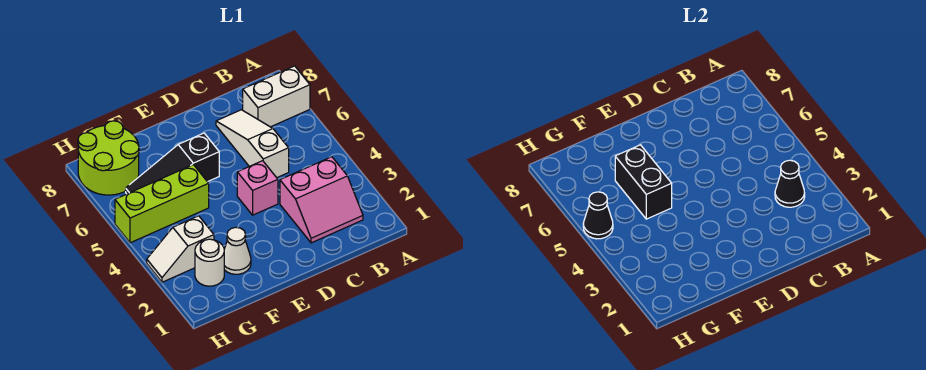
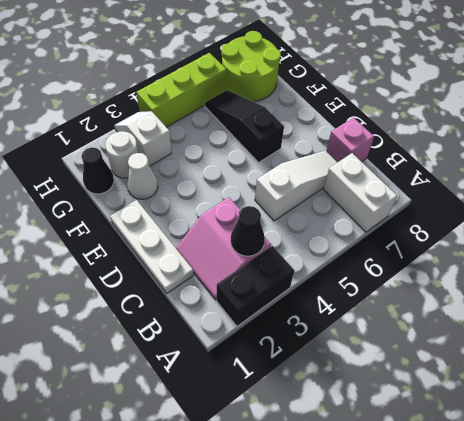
none -> white plate C1:E1 level 1
pink brick D4 level 1 -> pink brick C8 level 1
lime brick F5:H5 level 1 -> lime brick H4:H6 level 1
black brick F5:F6 level 2 -> black brick A2:A3 level 1
black cone H5 level 2 -> black cone G1 level 1

